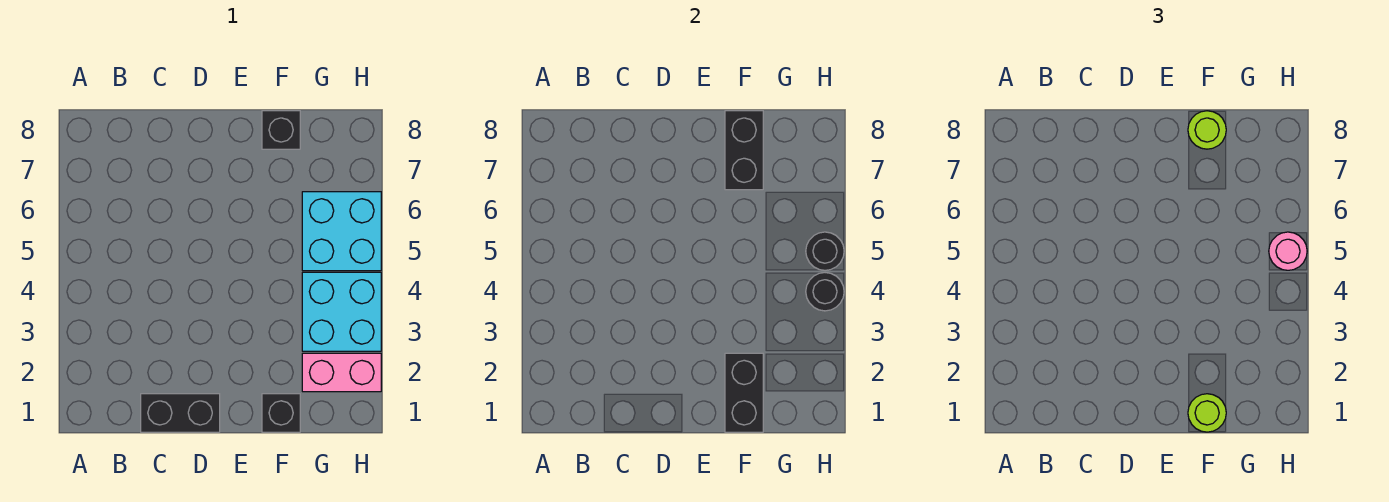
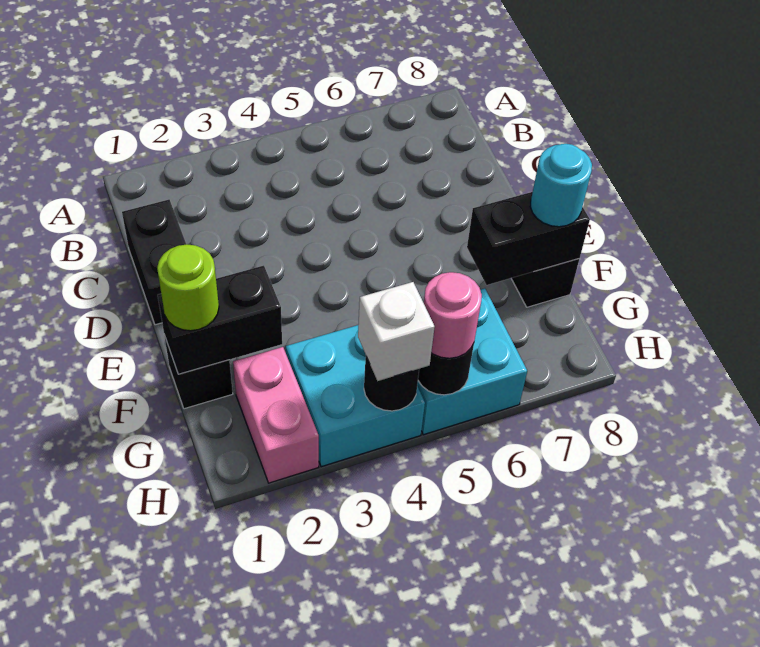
lime round brick F8 level 3 -> cyan round brick F8 level 3
none -> white brick H4 level 3

